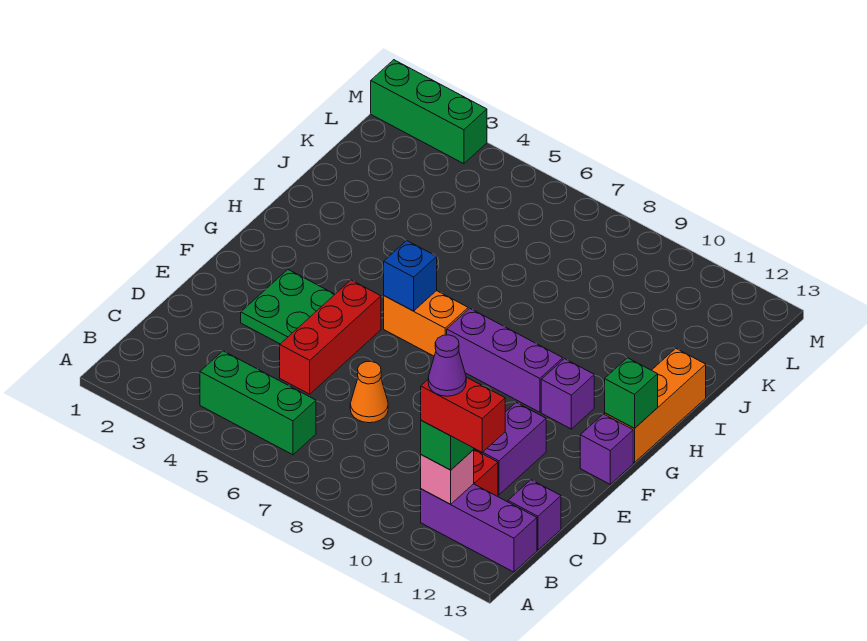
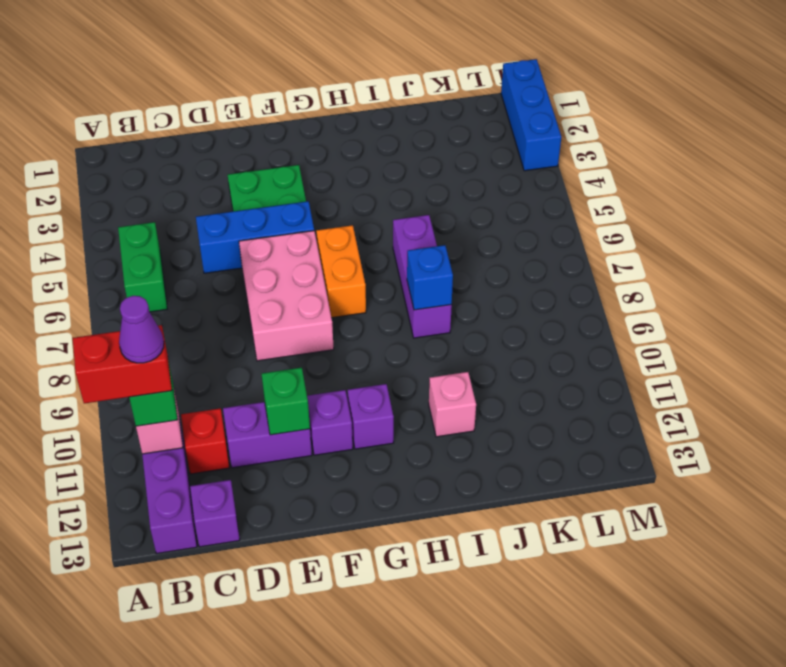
green brick B4:B6 level 1 -> green brick B5:B6 level 1
red brick B11:B12 level 4 -> red brick A11:B11 level 4
red brick D5:F5 level 1 -> blue brick D5:F5 level 1
orange cone D7 level 1 -> none
none -> pink brick E6:F8 level 1
purple brick F13 level 1 -> purple brick F11 level 1
blue brick G6 level 2 -> blue brick I8 level 2
purple brick G8:G10 level 1 -> purple brick I6:I8 level 1
orange brick G13:I13 level 1 -> none
green brick G13 level 2 -> green brick E11 level 2
none -> pink brick I11 level 1
green brick M1:M3 level 1 -> blue brick M1:M3 level 1

